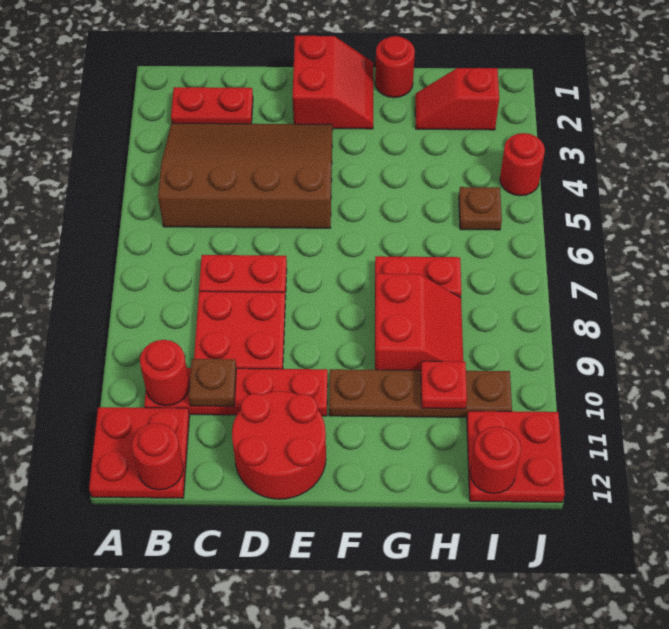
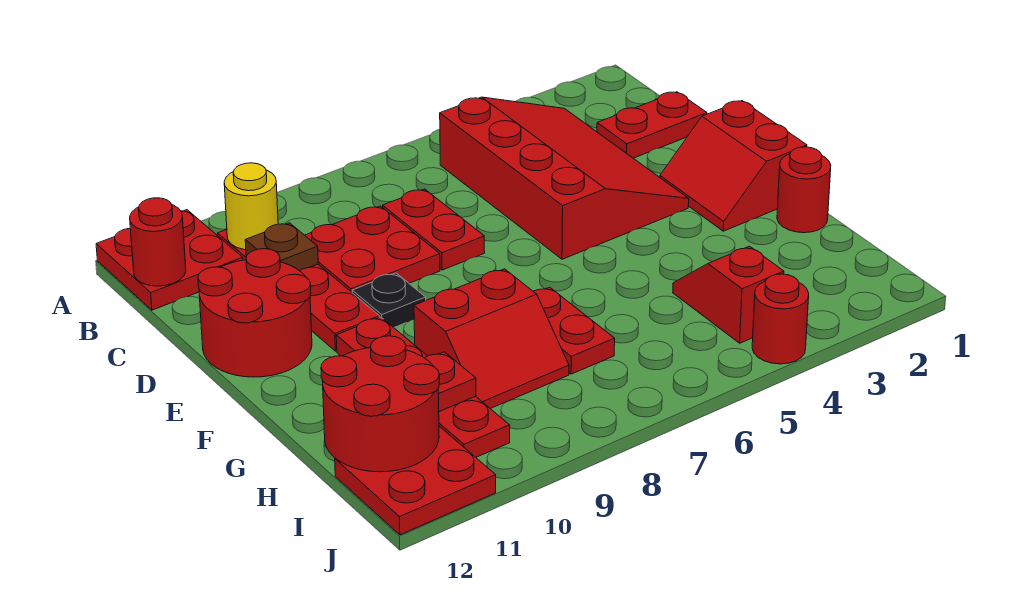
red plate B2:C2 level 1 -> red plate C1:C2 level 1
brown slope B3:E5 level 1 top 5 -> red slope B3:E5 level 1 top 5
red round brick B10 level 2 -> yellow round brick B10 level 2
red slope E1:F2 level 1 top E -> red slope E1:F2 level 1 top 1
none -> black plate E9 level 1
brown plate F10:I10 level 1 -> red plate F10:I10 level 1
red slope H2:I2 level 1 top I -> red slope H4:I4 level 1 top I
brown plate I5 level 1 -> none
red round brick I12 level 2 -> red round brick H11:I12 level 2

